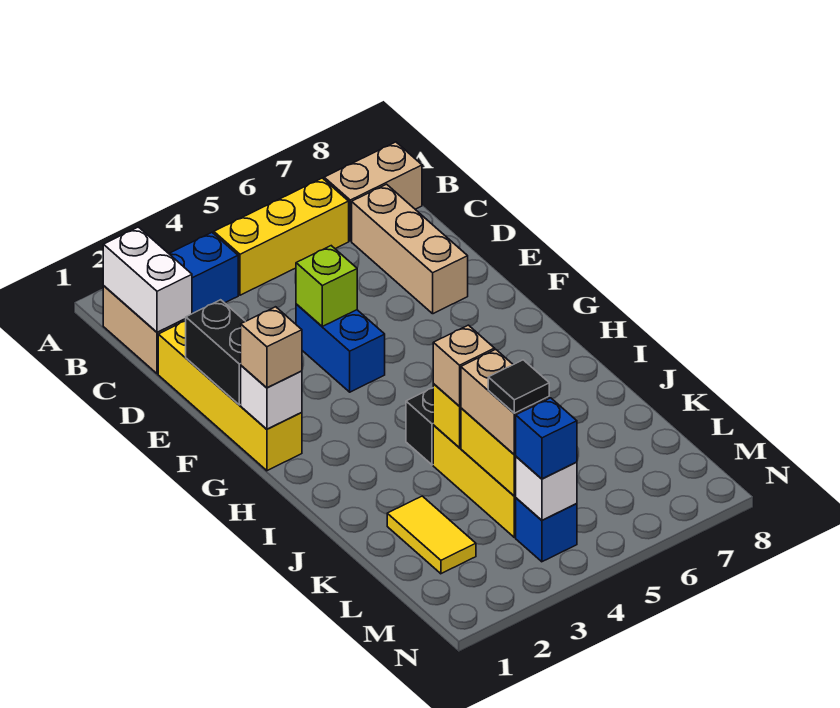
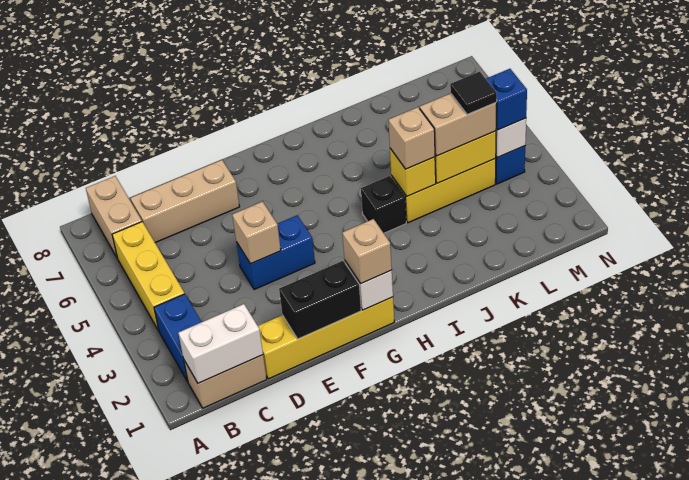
lime brick E4 level 2 -> tan brick E4 level 2
yellow tile K2:L2 level 1 -> none

